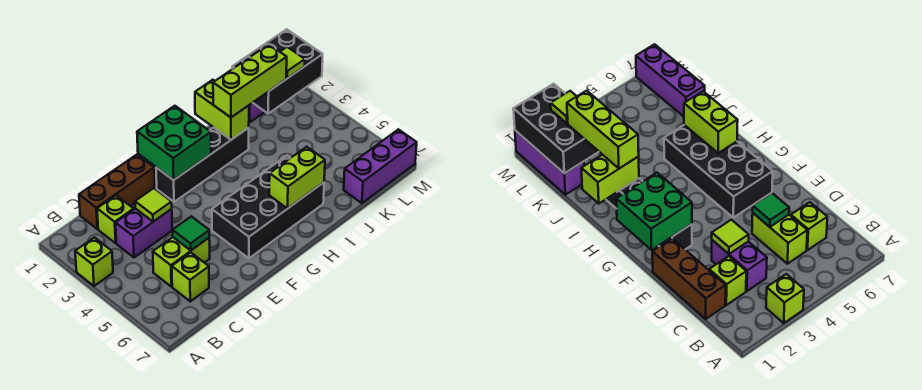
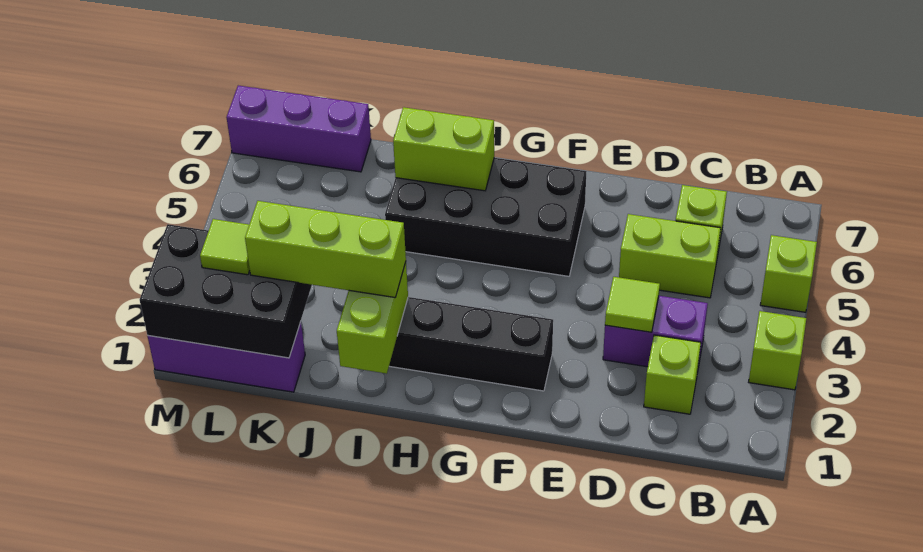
none -> lime brick A5 level 1
brown brick C1:E1 level 1 -> none
green tile D5 level 2 -> none
green brick F1:G2 level 2 -> none

